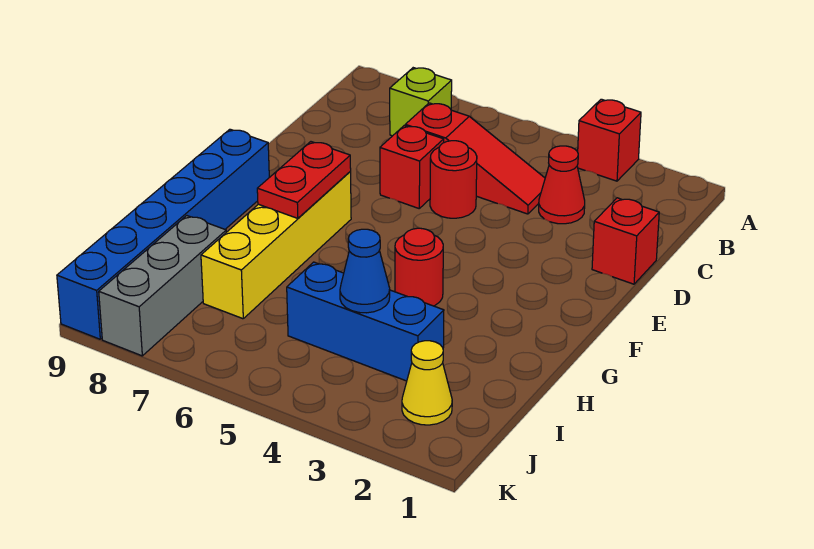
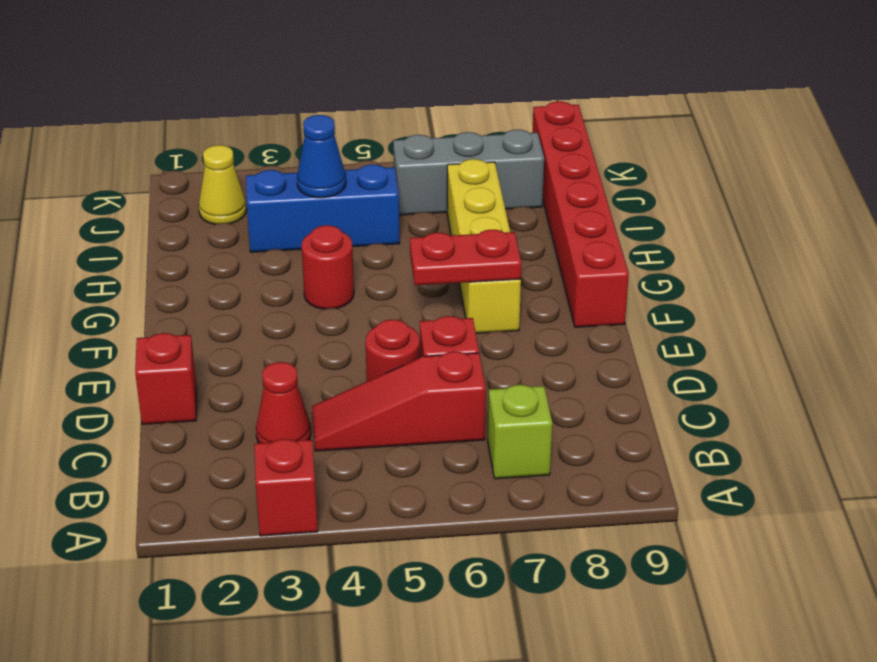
red plate F7:G7 level 2 -> red plate F6:F7 level 2
blue brick F9:K9 level 1 -> red brick F9:K9 level 1
grey brick I8:K8 level 1 -> grey brick J6:J8 level 1

